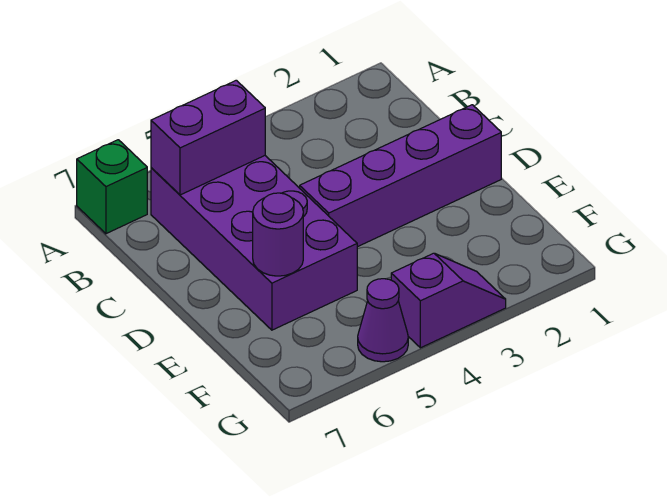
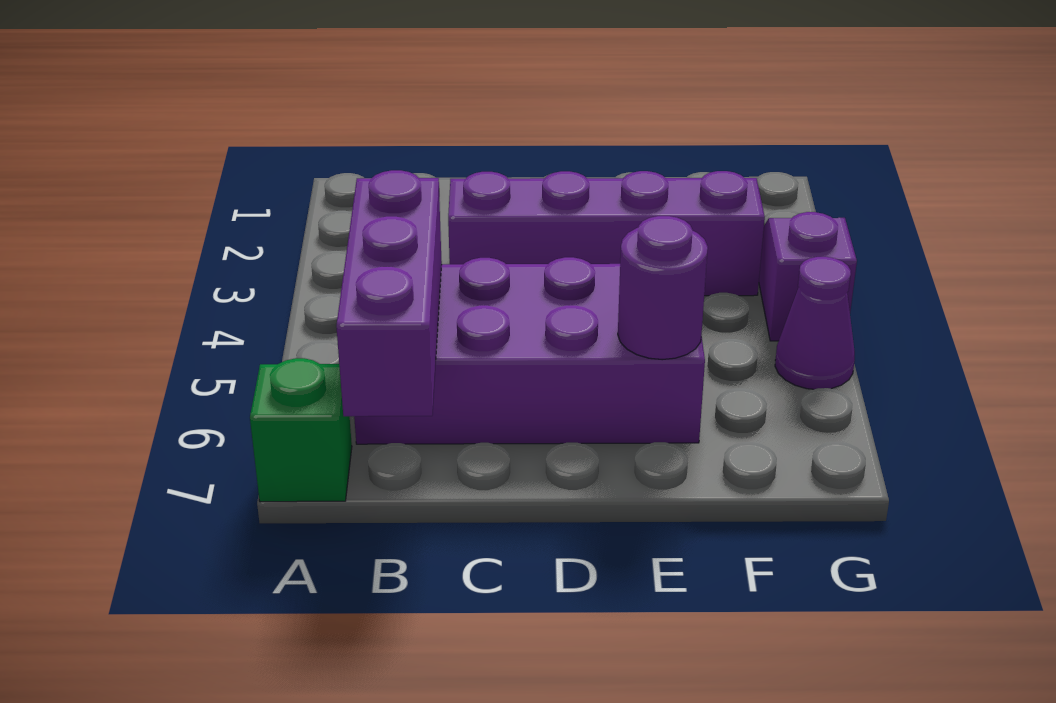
purple brick B5:B6 level 2 -> purple brick B5:B7 level 2
purple brick D1:D4 level 1 -> purple brick C3:F3 level 1

